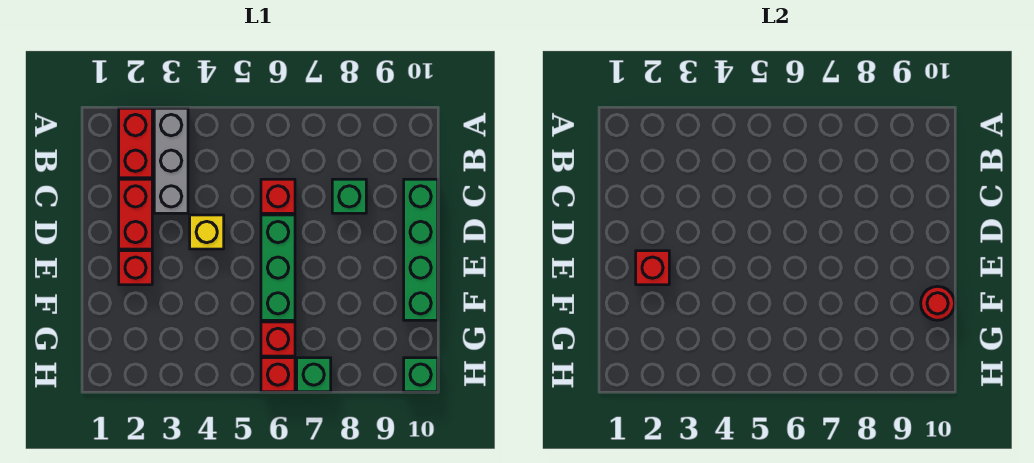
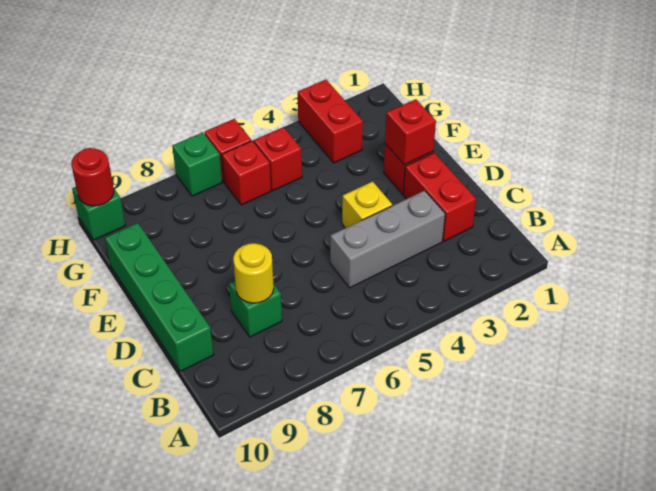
red brick A2:B2 level 1 -> red brick G3:H3 level 1
grey brick A3:C3 level 1 -> grey brick C3:C5 level 1
red brick C6 level 1 -> red brick G5 level 1
none -> yellow round brick C8 level 2
green brick D6:F6 level 1 -> none
red round brick F10 level 2 -> red round brick H10 level 2

